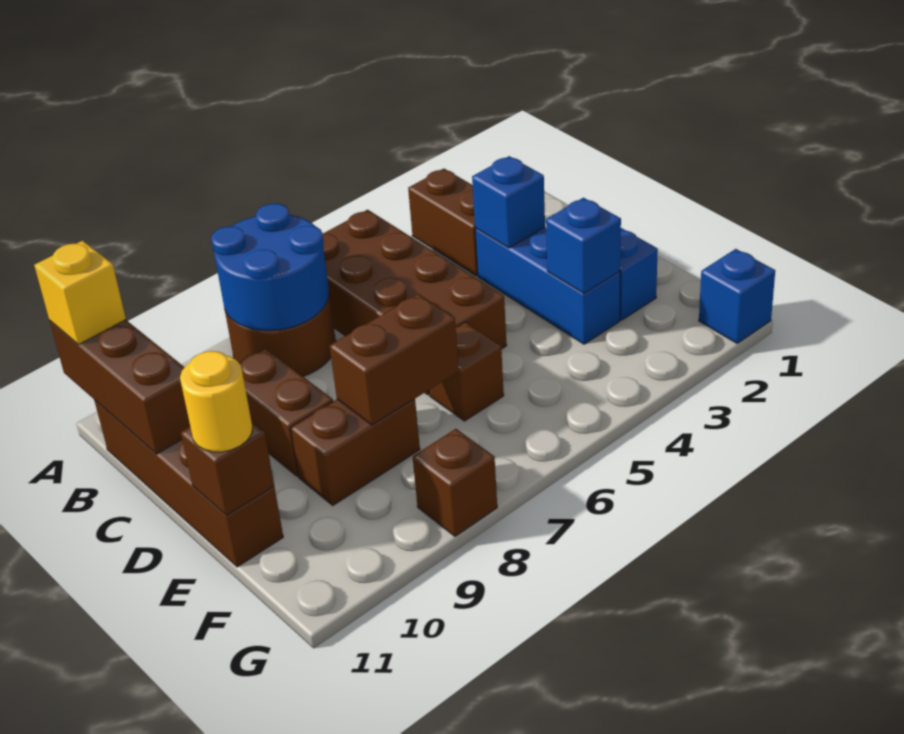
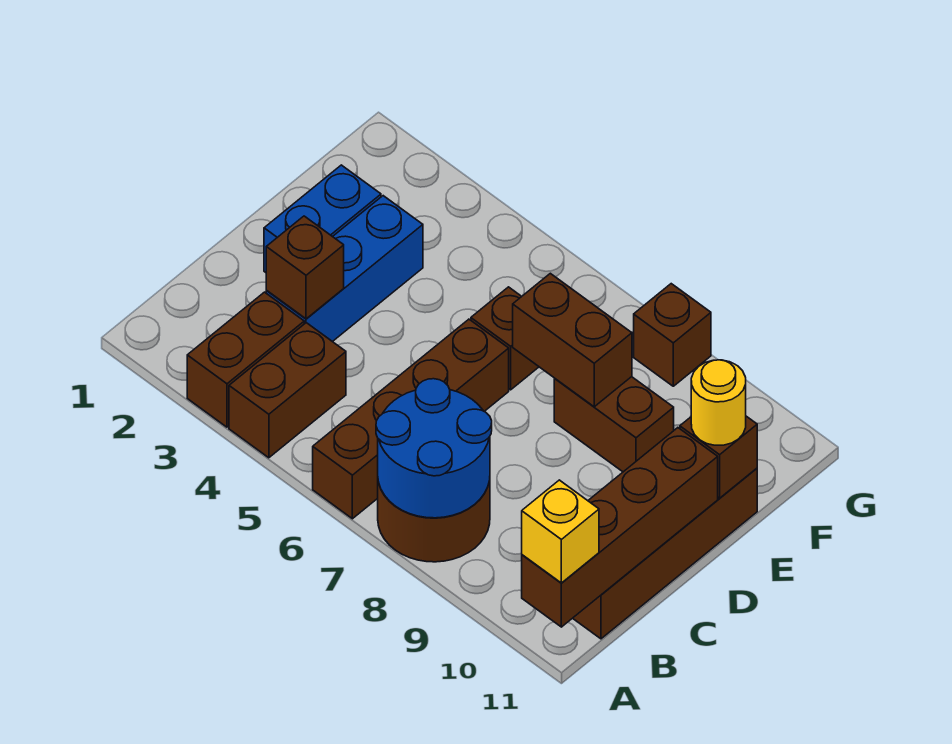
brown brick A5:D6 level 1 -> brown brick A6:D6 level 1
brown brick A11:C11 level 2 -> brown brick A11:D11 level 2
blue brick C3 level 2 -> brown brick C3 level 2
brown brick C9:D9 level 1 -> brown brick A4:B4 level 1
blue brick E3 level 2 -> none
blue brick G1 level 1 -> none

